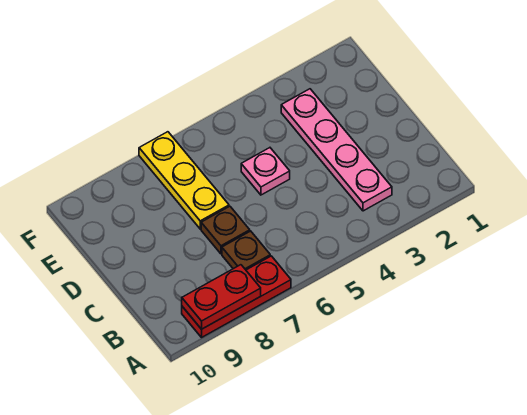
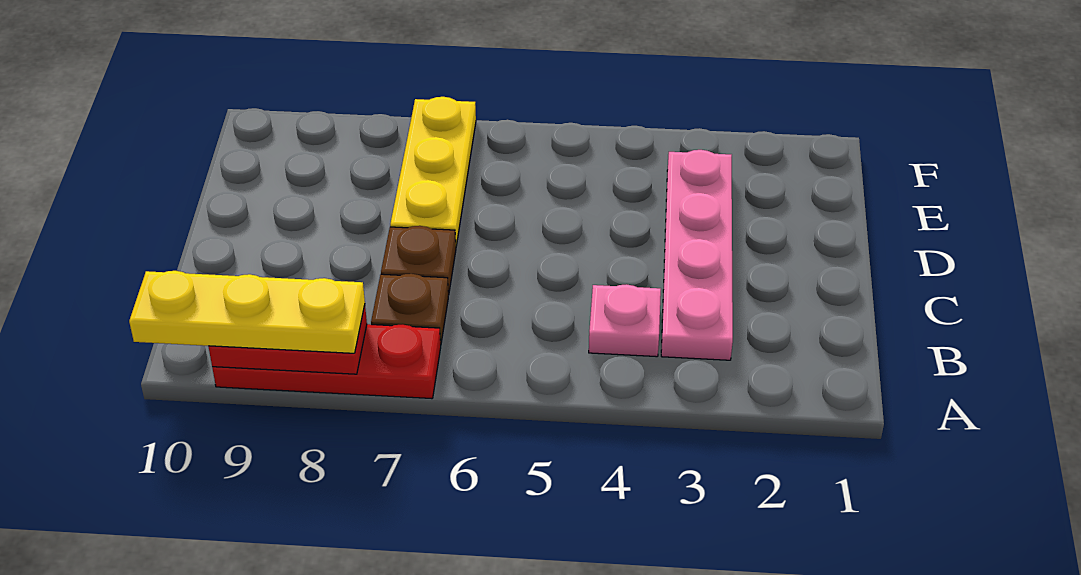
none -> yellow plate A8:A10 level 3
pink plate D5 level 1 -> pink plate B4 level 1

